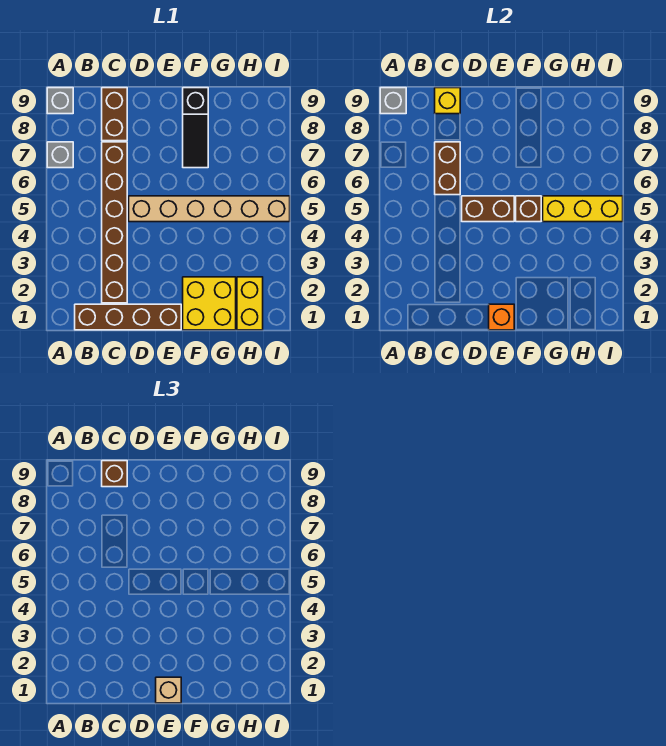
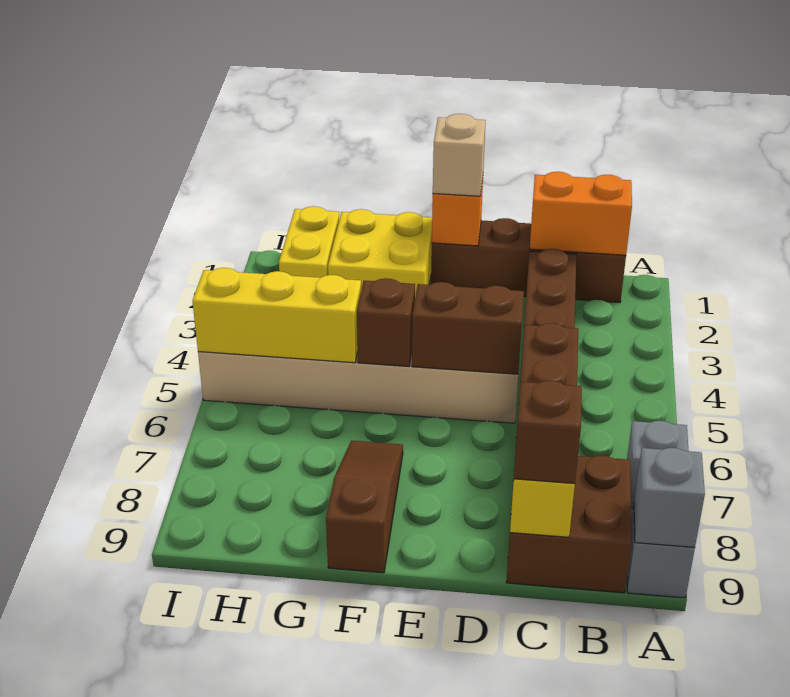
none -> orange brick B1:C1 level 2
brown brick C8:C9 level 1 -> brown brick B8:C9 level 1
black slope F7:F9 level 1 top 9 -> brown slope F7:F9 level 1 top 9

